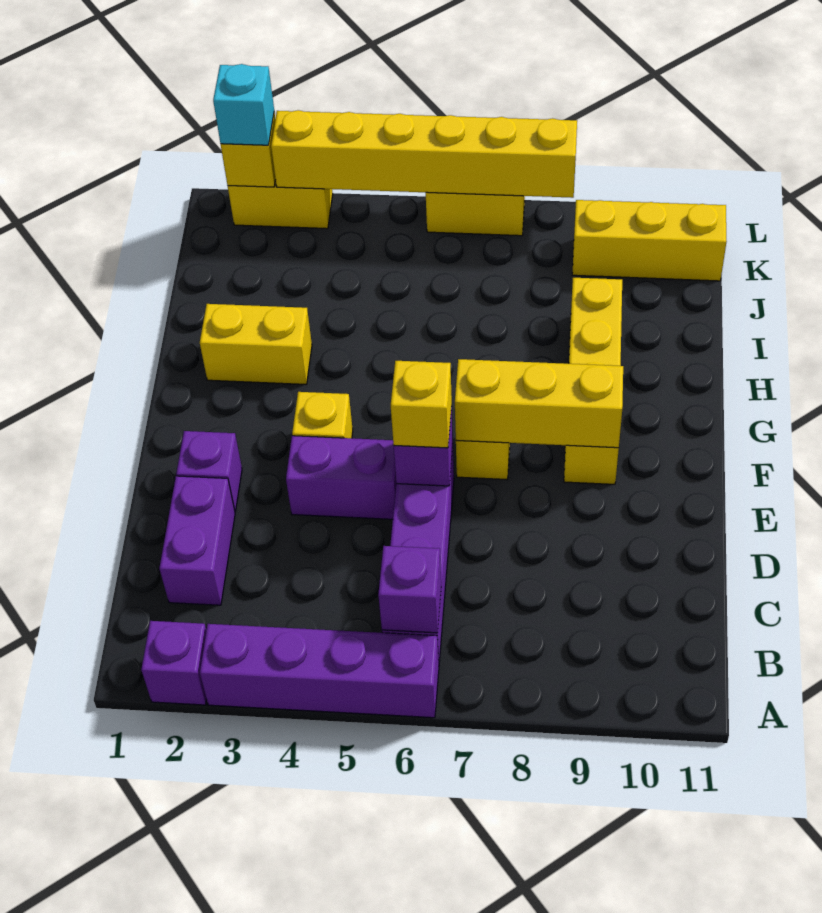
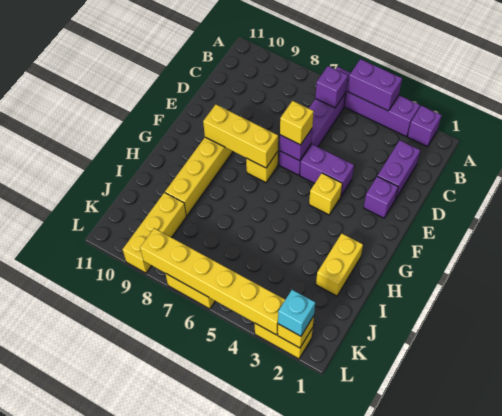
none -> purple brick A4:A5 level 2
yellow brick H2:H3 level 1 -> yellow brick H2:I2 level 1
yellow brick K9:K11 level 1 -> yellow brick J9:L9 level 1

